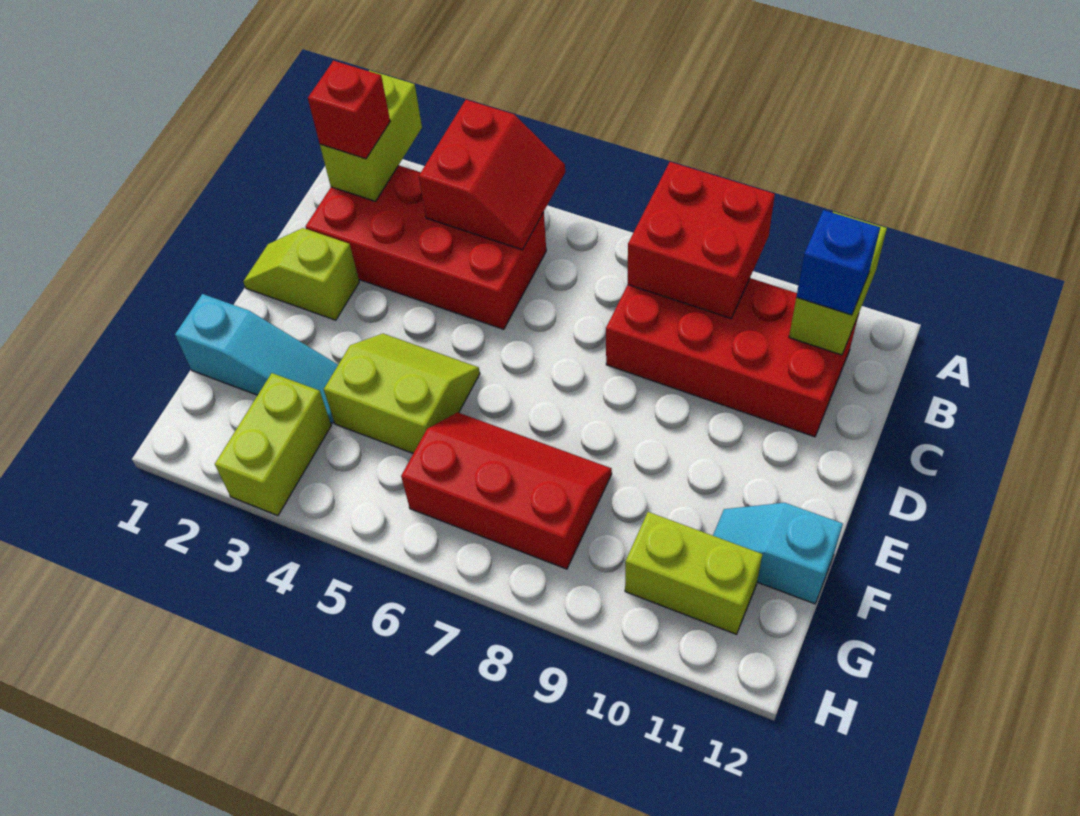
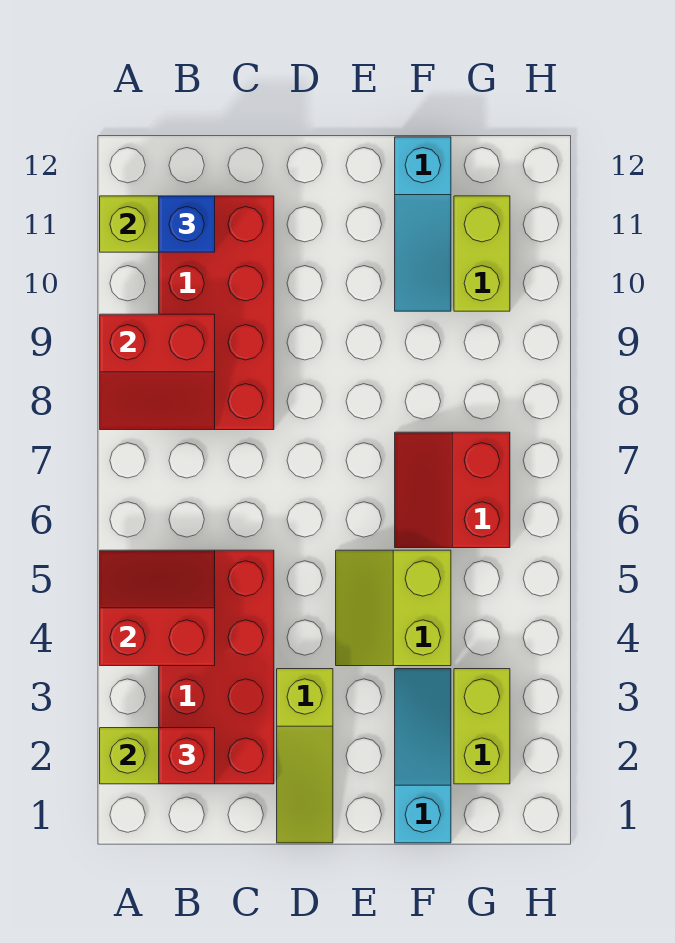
red brick A8:B9 level 2 -> red slope A8:B9 level 2 top 9
lime slope D1:D2 level 1 top 2 -> lime slope D1:D3 level 1 top 3
red slope F6:G8 level 1 top G -> red slope F6:G7 level 1 top G
cyan slope F11:F12 level 1 top 12 -> cyan slope F10:F12 level 1 top 12
lime brick G3:H3 level 1 -> lime brick G2:G3 level 1

